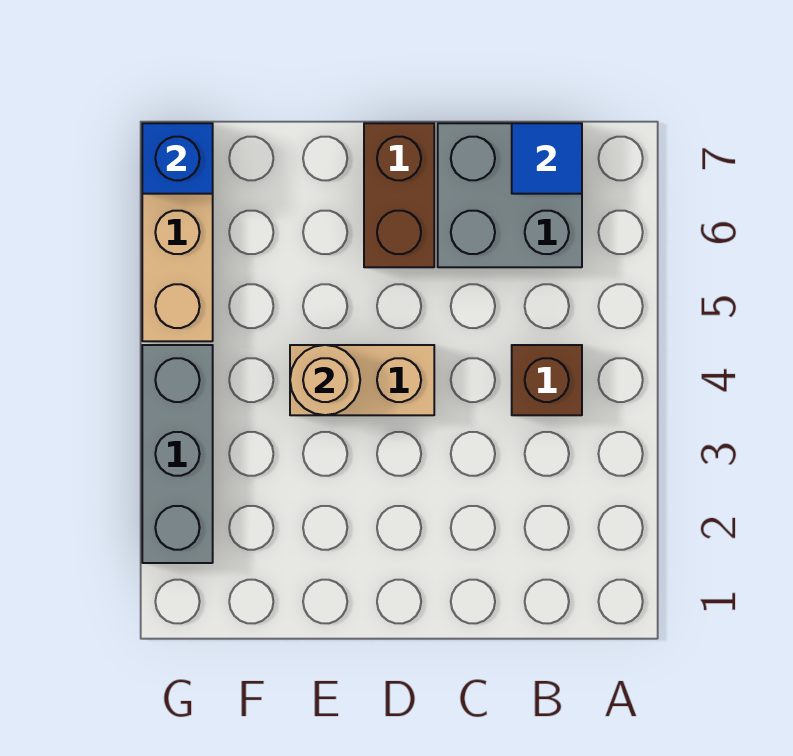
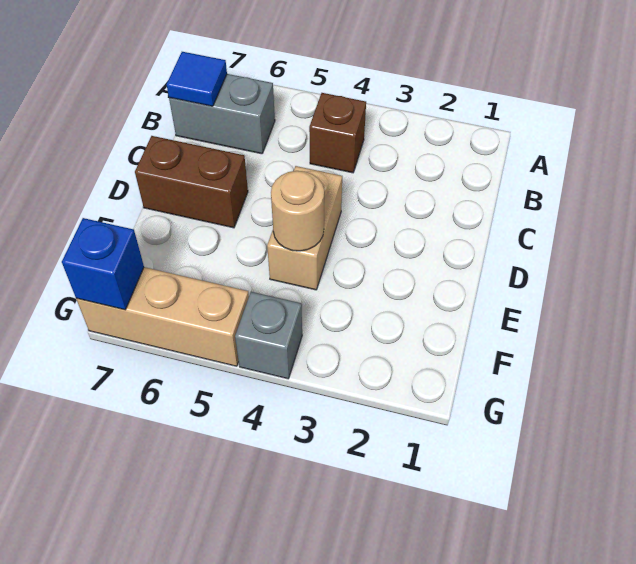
grey brick B6:C7 level 1 -> grey brick B6:B7 level 1
grey brick G2:G4 level 1 -> grey brick G4 level 1

